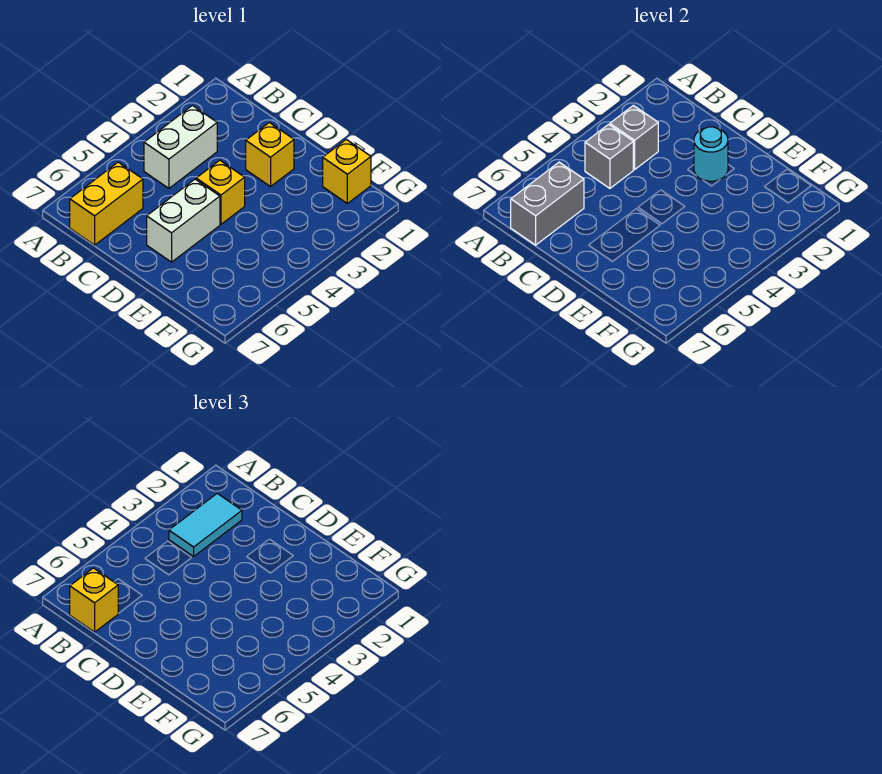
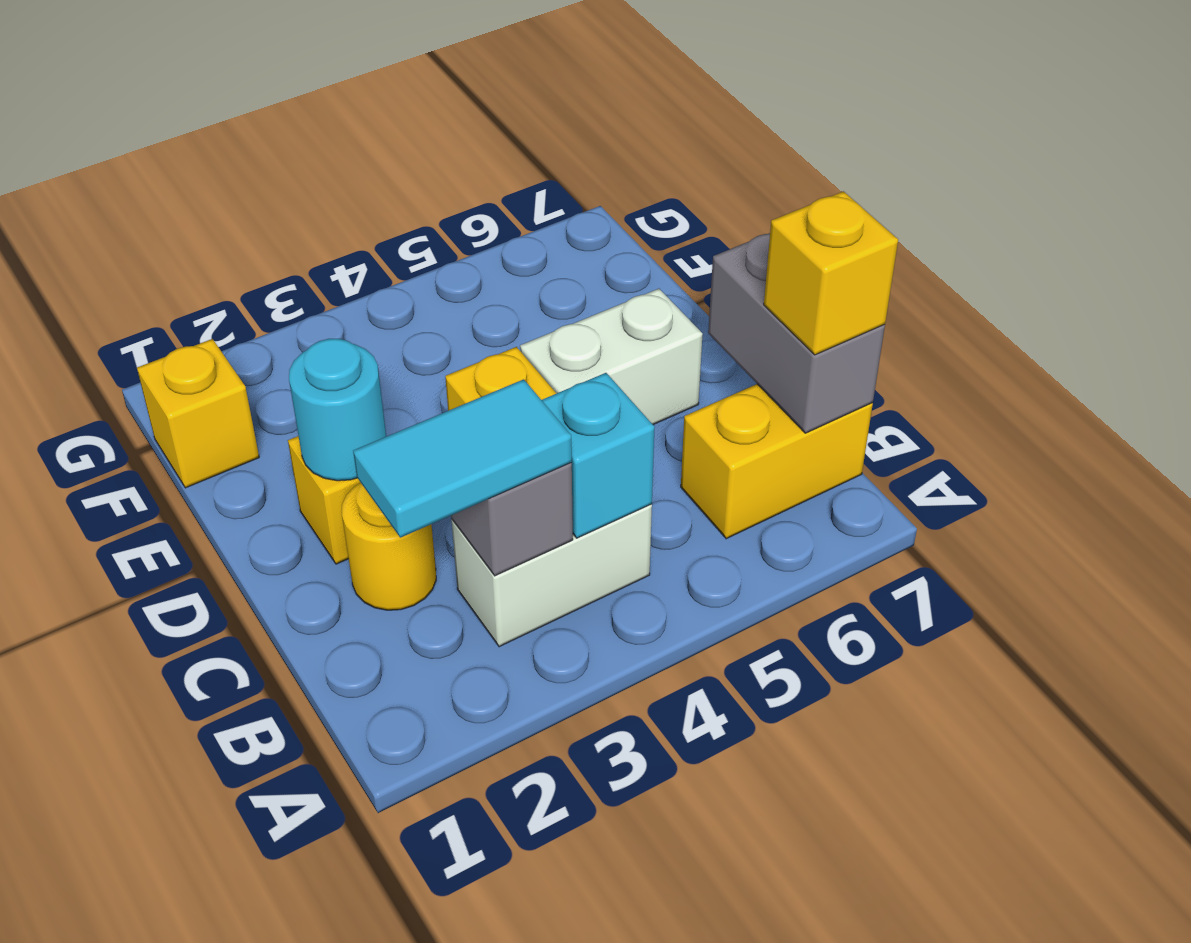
grey brick B4 level 2 -> cyan brick B4 level 2
grey brick B6:B7 level 2 -> grey brick B7:C7 level 2
none -> yellow round brick C2 level 1

